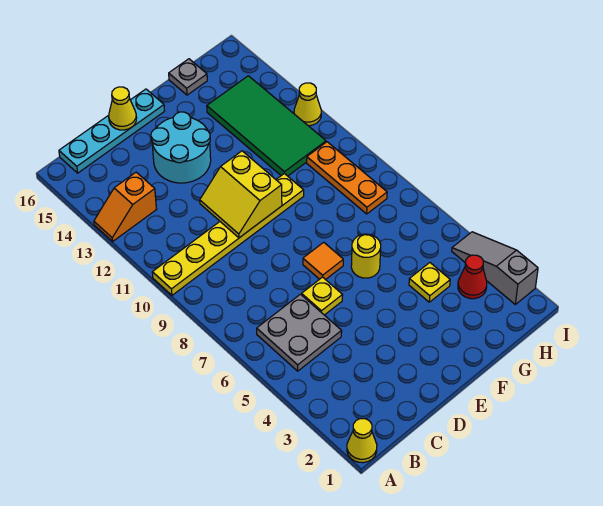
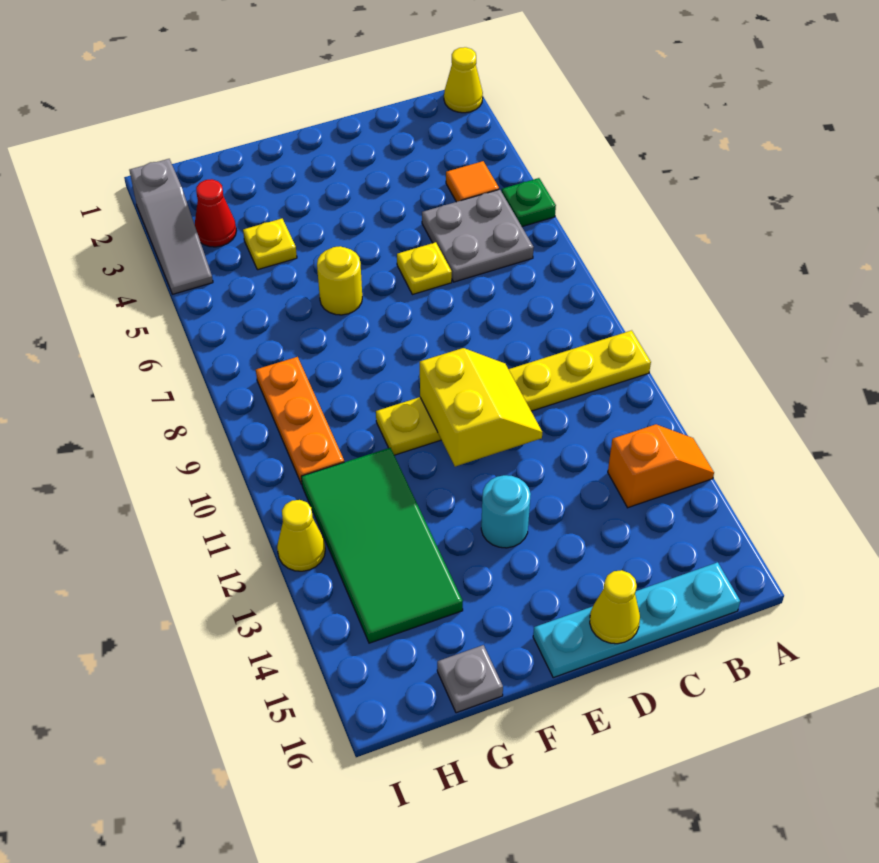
none -> green plate A5 level 1
cyan round brick D13:E14 level 1 -> cyan round brick E13 level 1
orange tile E7 level 1 -> orange tile B4 level 1

